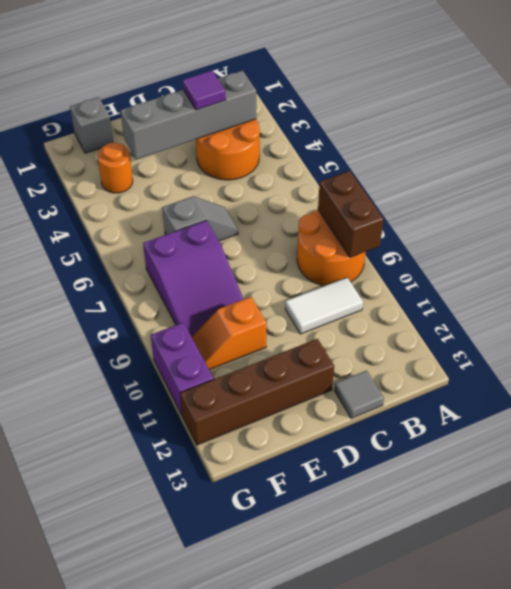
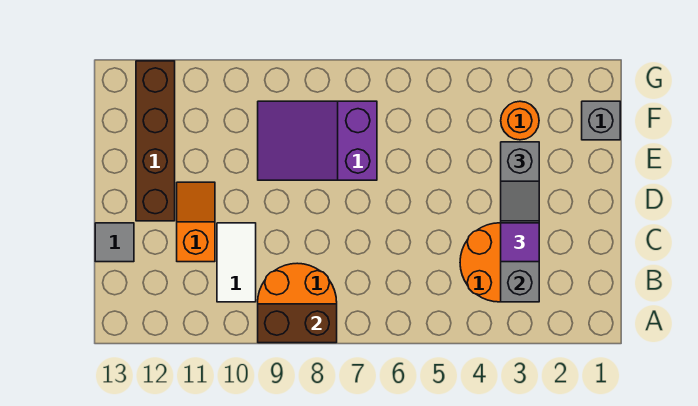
grey slope D6:E6 level 1 top E -> grey slope D3:E3 level 3 top E
orange slope E10:F10 level 1 top E -> orange slope C11:D11 level 1 top C
purple brick G10:G11 level 1 -> none

